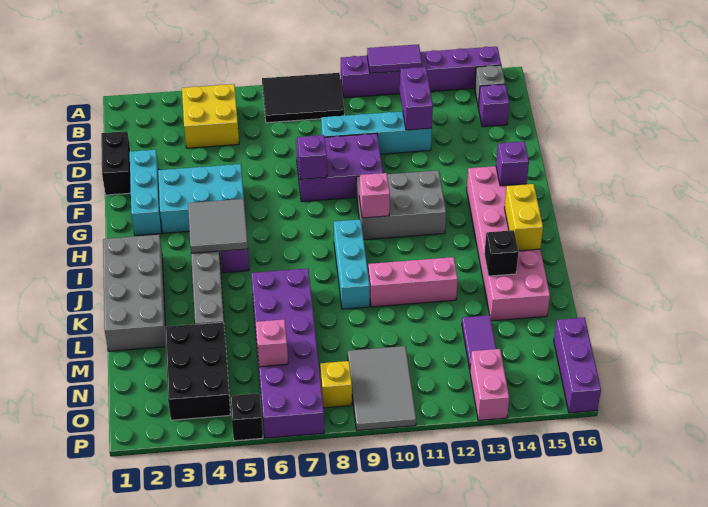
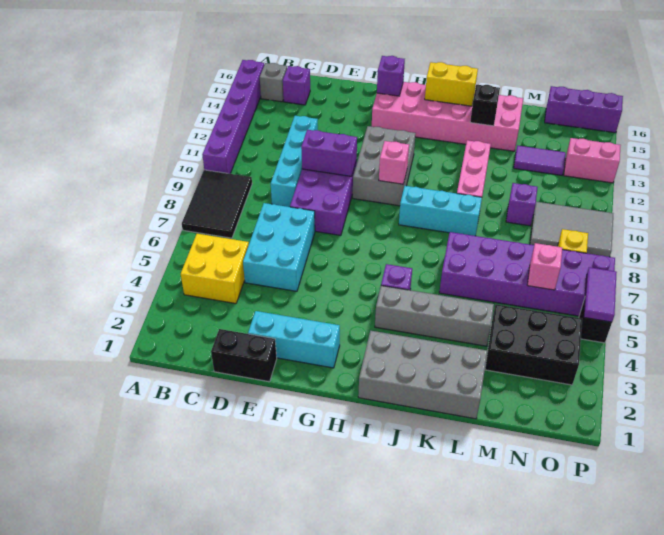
purple tile A11:A12 level 2 -> purple tile P5:P6 level 2
purple brick C12:D12 level 2 -> purple brick E10:F10 level 2
cyan brick F3:G5 level 1 -> cyan brick D5:E7 level 1
purple brick F8 level 2 -> purple brick M10 level 1
grey tile H4:I5 level 2 -> none

